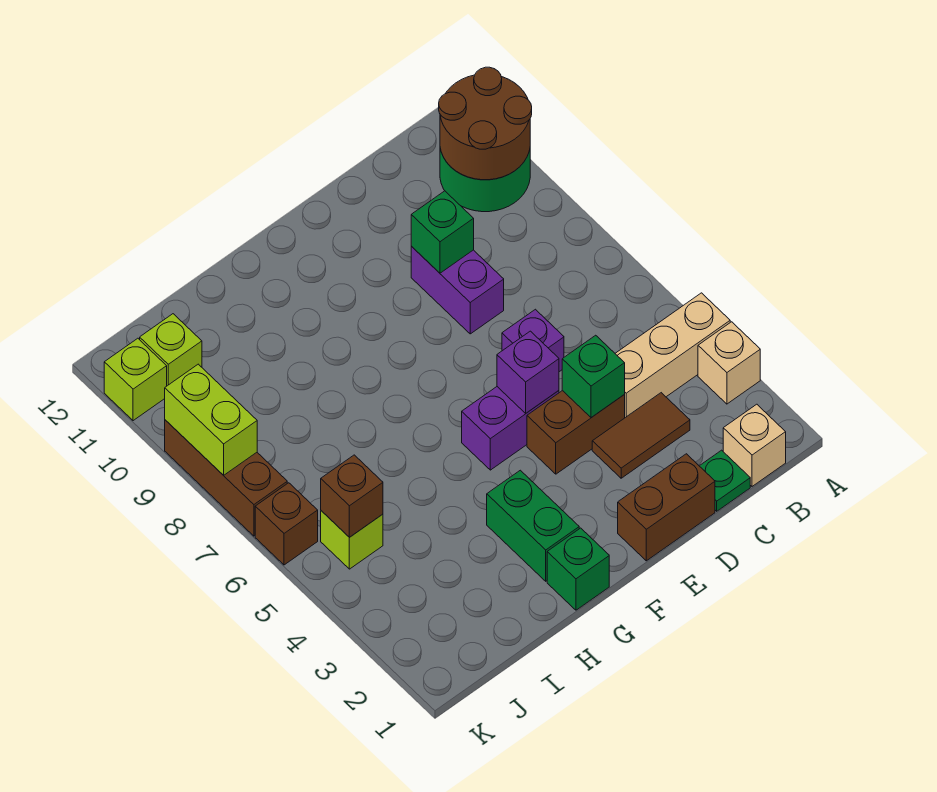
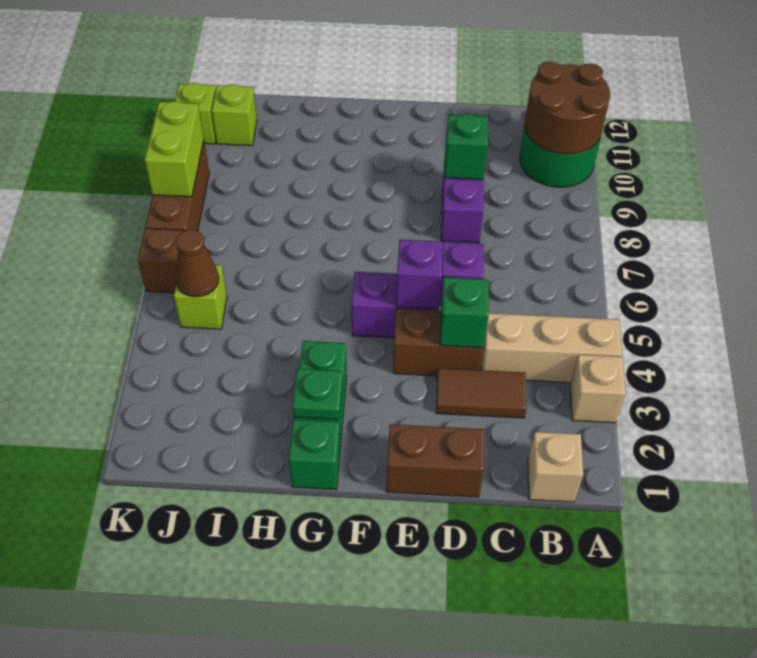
green plate C1 level 1 -> green plate G2 level 2
brown brick J5 level 2 -> brown cone J5 level 2

